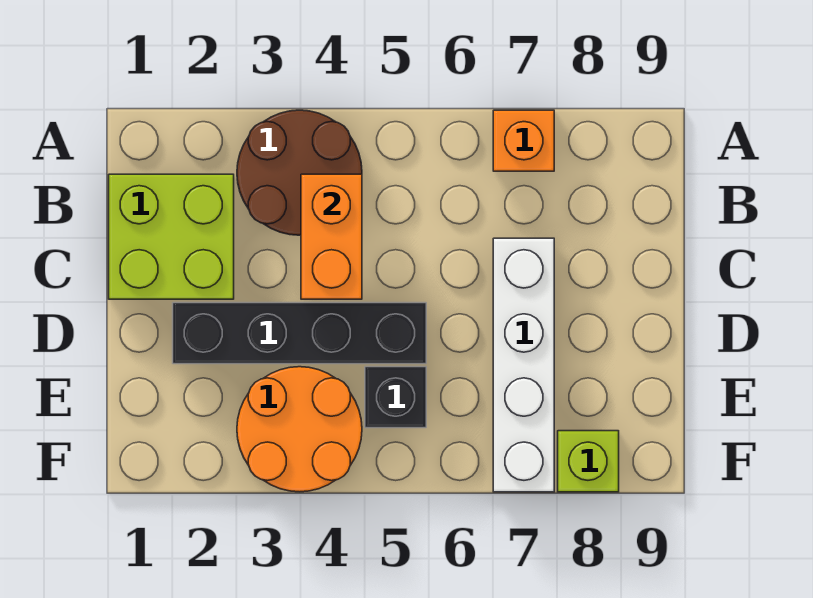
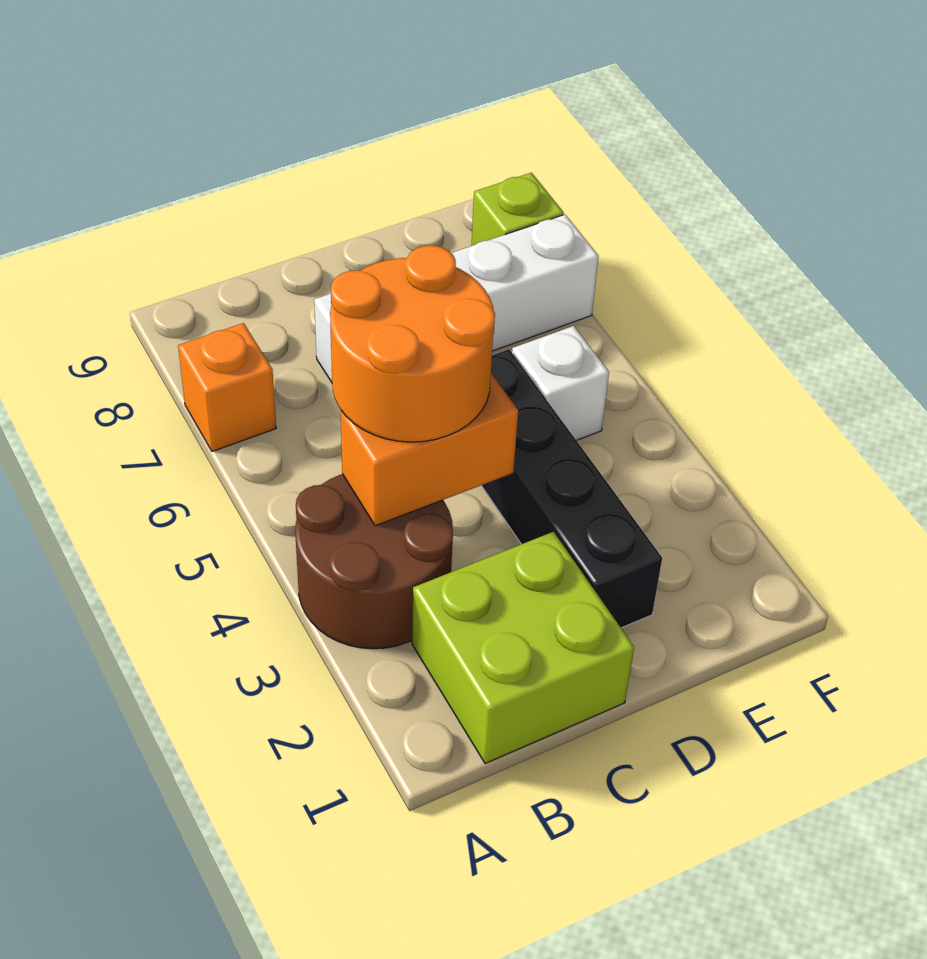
orange round brick E3:F4 level 1 -> orange round brick B4:C5 level 3
black brick E5 level 1 -> white brick E5 level 1

